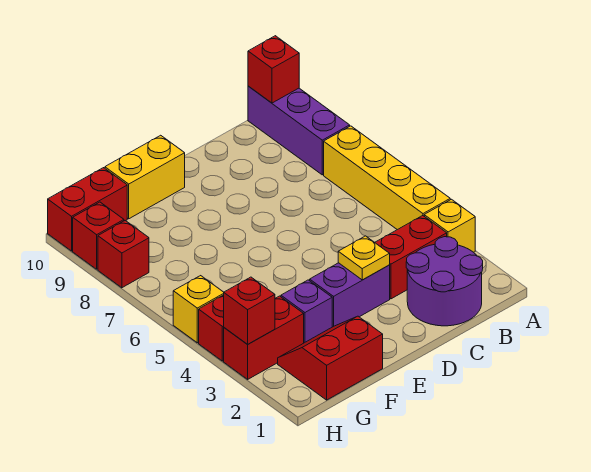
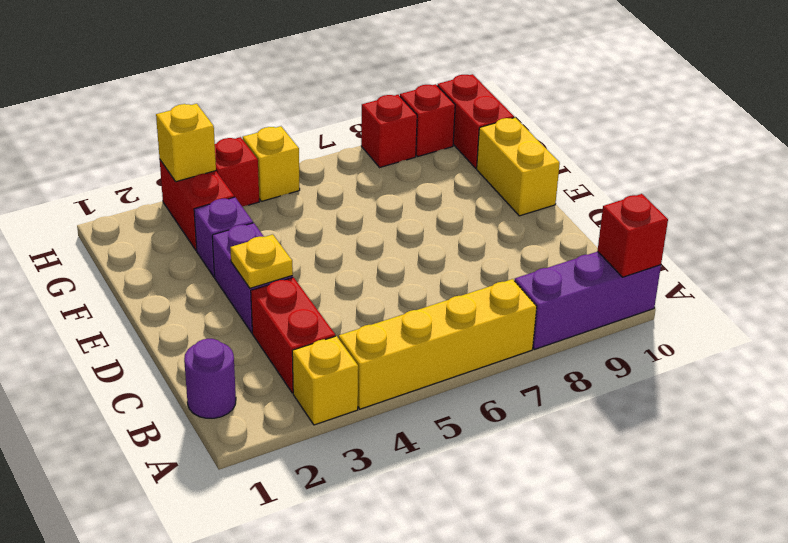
purple round brick B1:C2 level 1 -> purple round brick B1 level 1
red slope F1:G2 level 1 top 1 -> none
red brick H3 level 2 -> yellow brick H3 level 2

